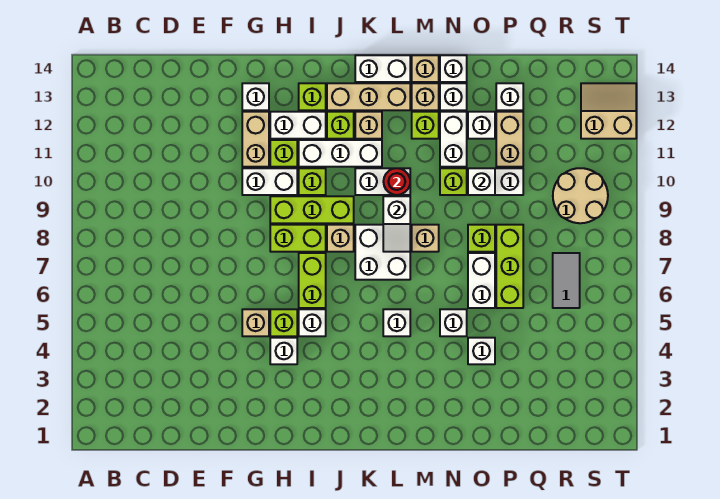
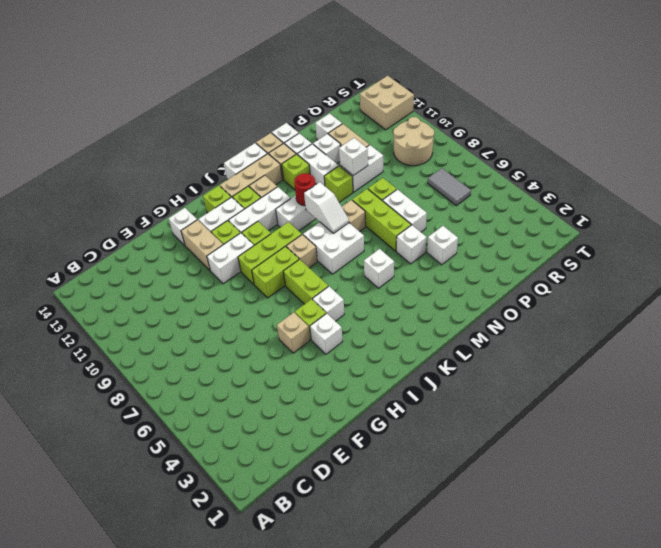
lime brick P6:P8 level 1 -> lime brick N6:N8 level 1
tan slope S12:T13 level 1 top 12 -> tan brick S12:T13 level 1

